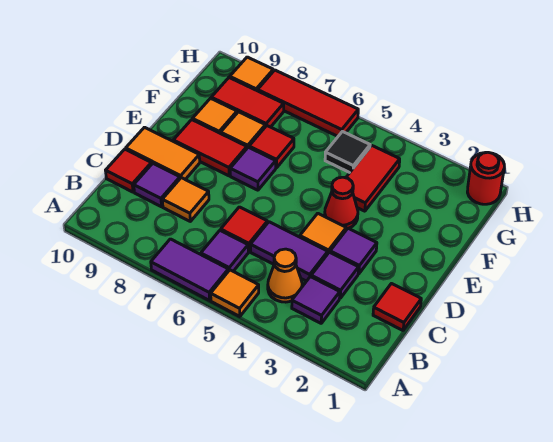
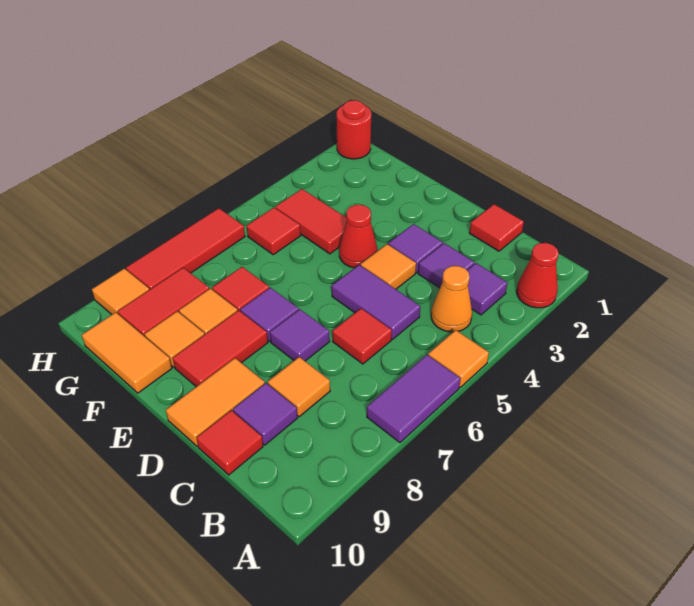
none -> red cone A2 level 1
purple tile B6 level 1 -> purple tile D7 level 1
purple tile C4:C5 level 1 -> purple tile C5:D5 level 1
none -> orange tile F10:G10 level 1
black tile G5 level 1 -> red tile G5 level 1

